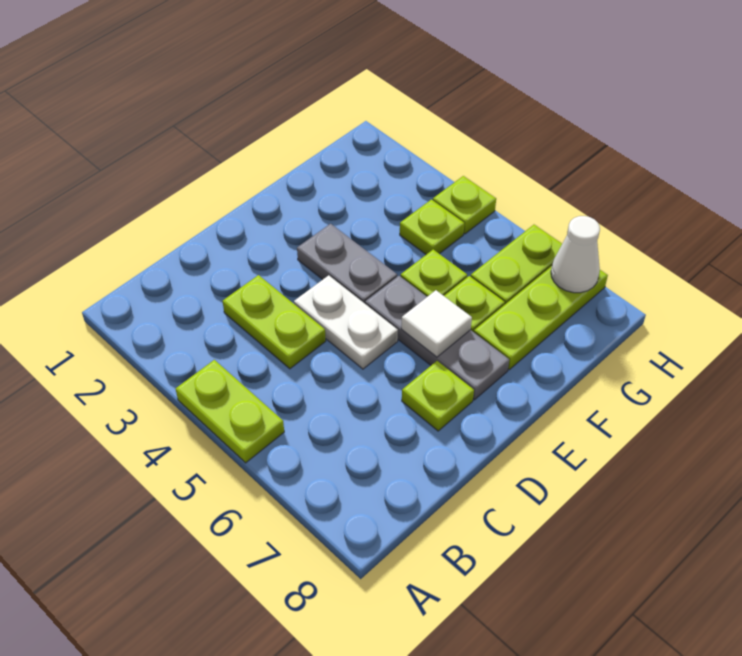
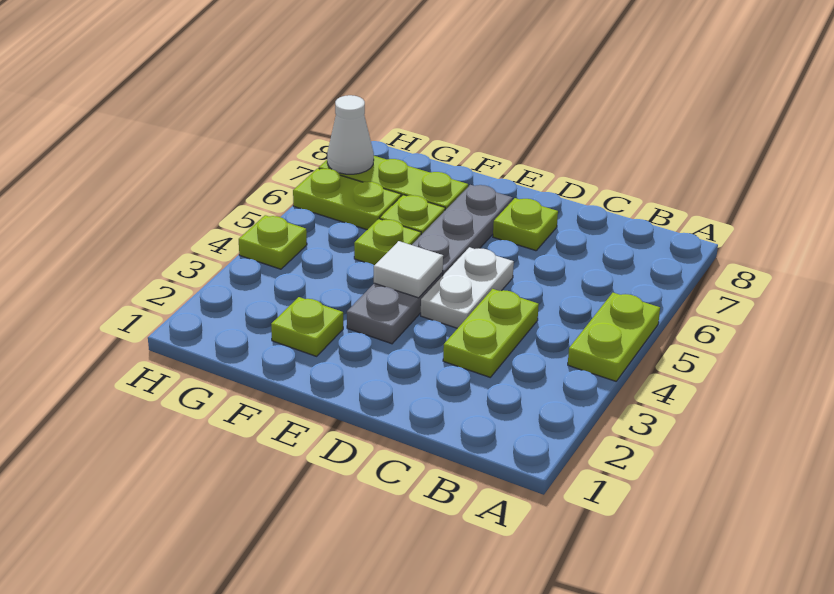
white tile E6 level 2 -> white tile E4 level 2
lime plate G4 level 1 -> lime plate F2 level 1

